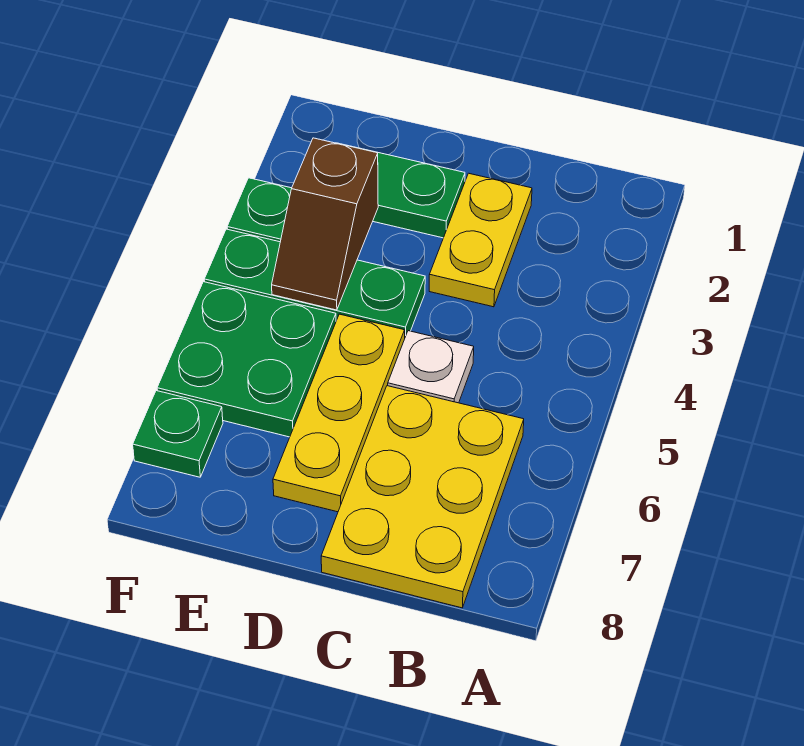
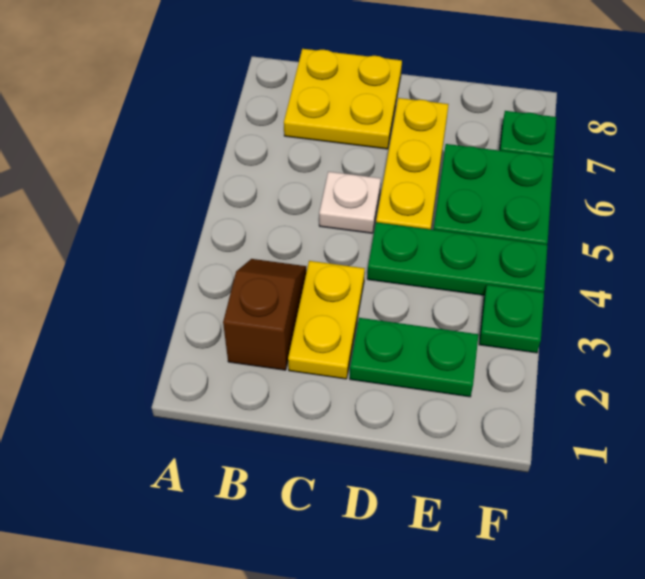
yellow plate B6:C8 level 1 -> yellow plate B7:C8 level 1
brown slope E3:E4 level 2 top 3 -> brown slope B2:B3 level 1 top 2

